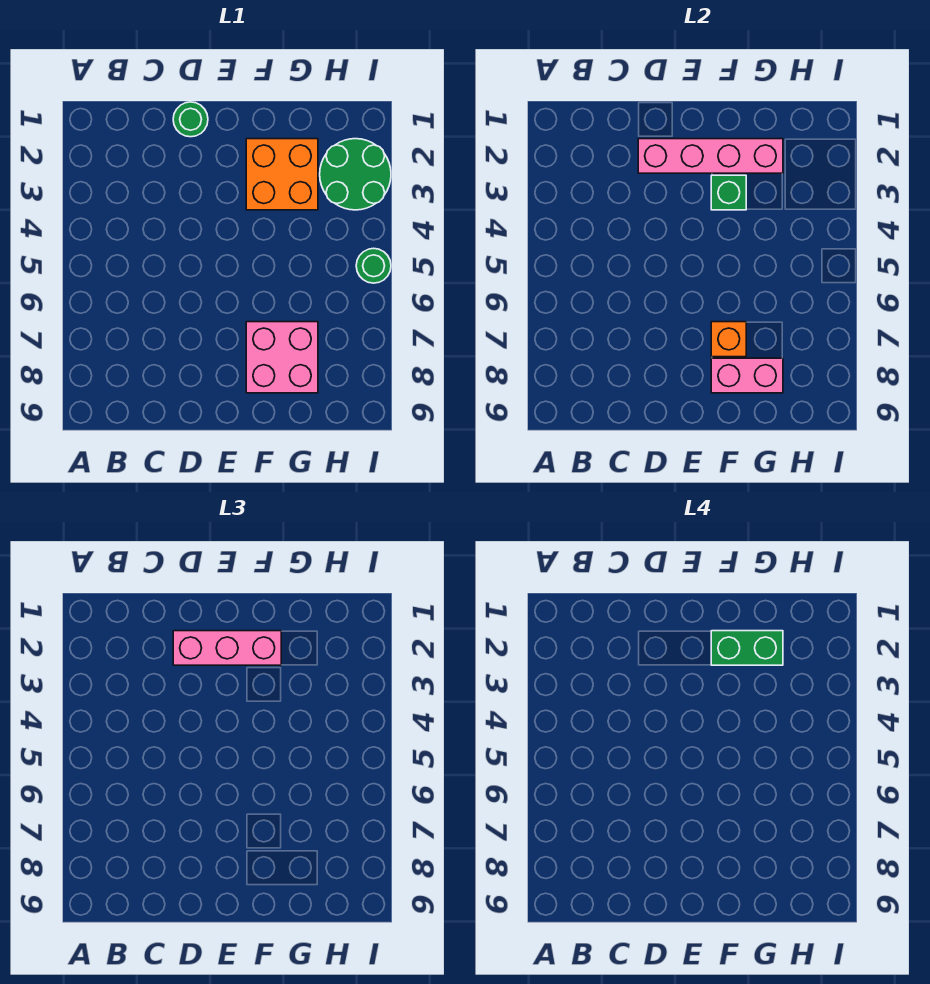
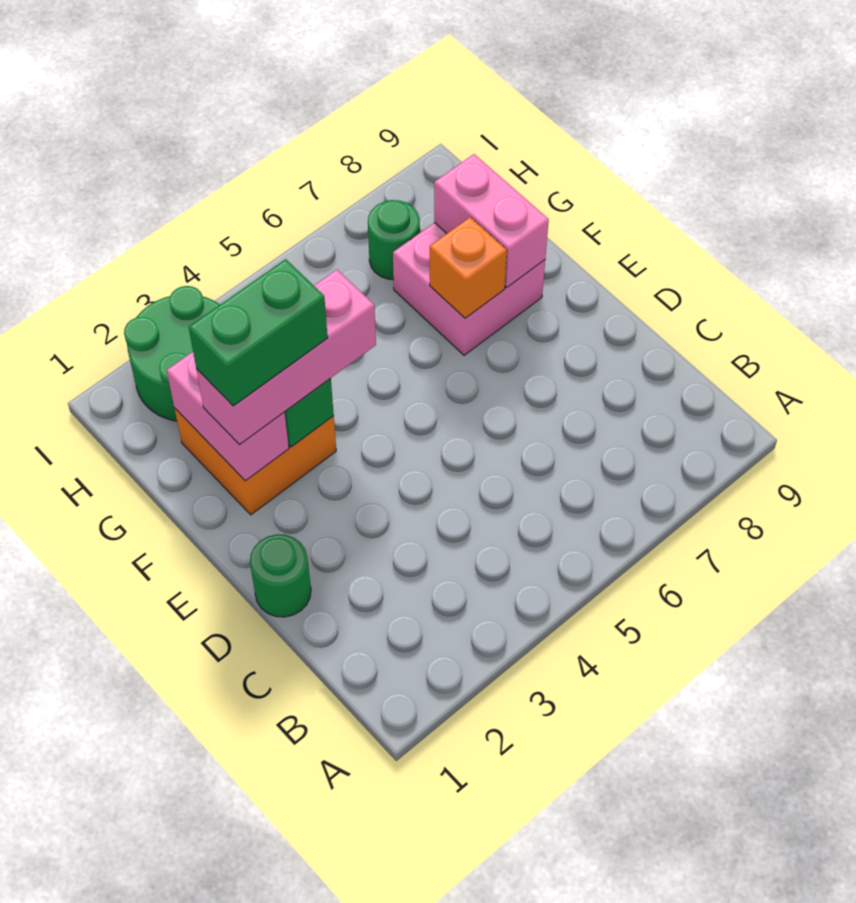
pink brick D2:G2 level 2 -> pink brick F2:G2 level 2
pink brick D2:F2 level 3 -> pink brick F2:F4 level 3
green brick F2:G2 level 4 -> green brick F2:F3 level 4
green round brick I5 level 1 -> green round brick H7 level 1

